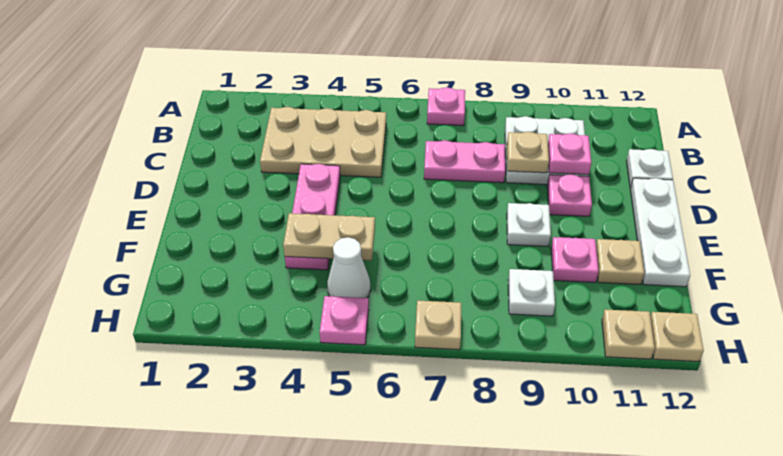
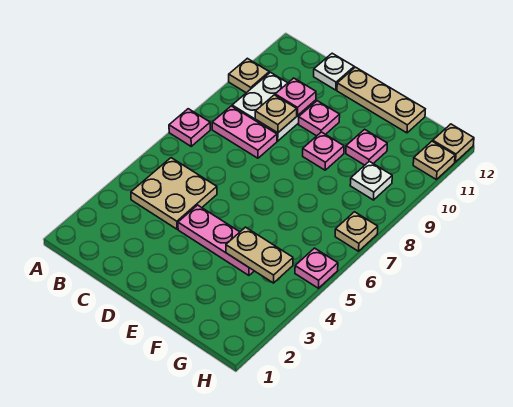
tan plate B3:C5 level 1 -> tan plate B4:C5 level 1
pink plate C7:C8 level 1 -> pink plate B8:C8 level 1
white plate D12:F12 level 1 -> tan plate D12:F12 level 1
white plate E9 level 1 -> pink plate E9 level 1
tan plate F4:F5 level 2 -> tan plate F4:G4 level 2
tan plate F11 level 1 -> tan plate A10 level 1
white cone G5 level 1 -> none

